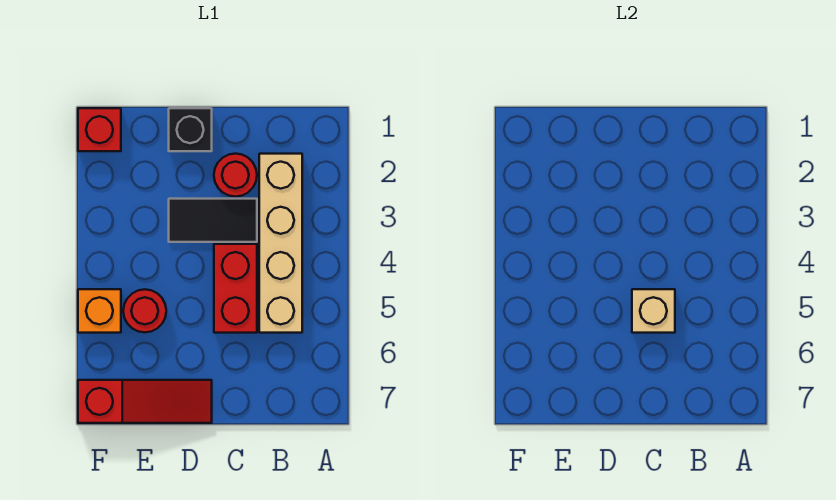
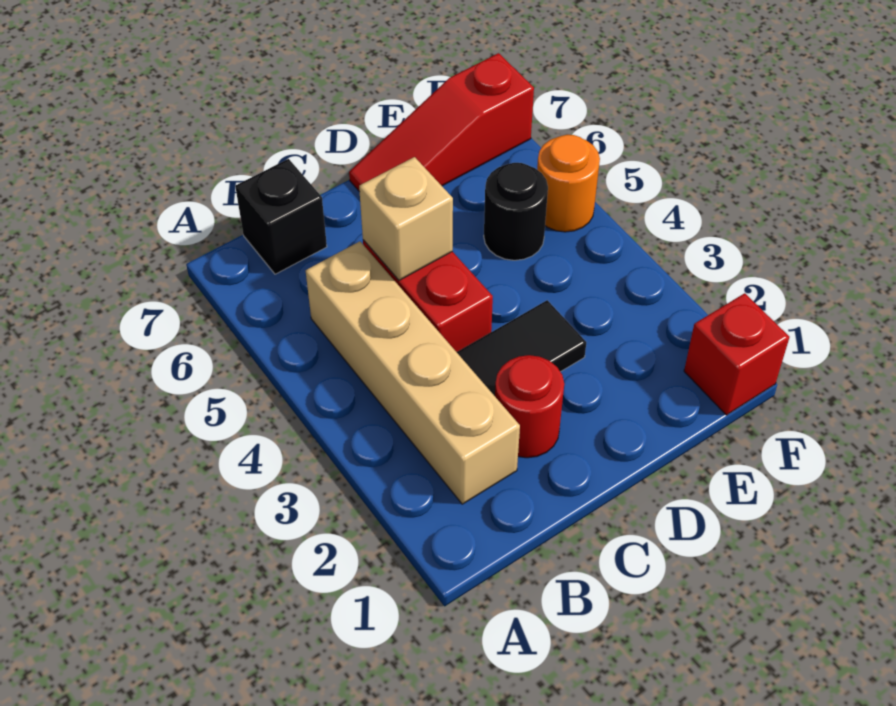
black brick D1 level 1 -> black brick B7 level 1
red round brick E5 level 1 -> black round brick E5 level 1
orange brick F5 level 1 -> orange round brick F5 level 1

